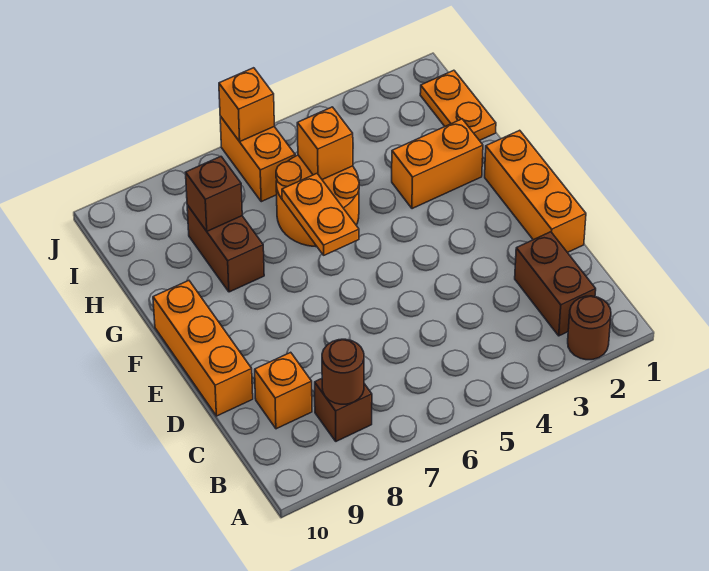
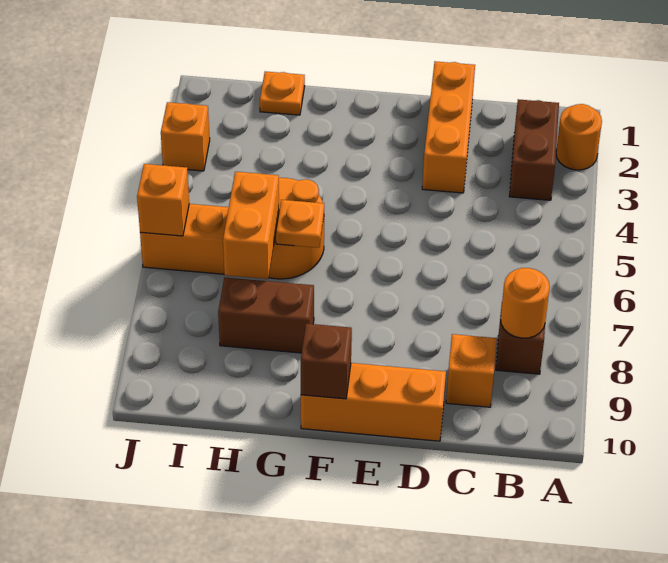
brown round brick A2 level 1 -> orange round brick A2 level 1
brown brick B2:C2 level 1 -> brown brick B2:B3 level 1
brown round brick B8 level 2 -> orange round brick B8 level 2
orange brick D1:F1 level 1 -> orange brick D1:D3 level 1
orange plate F6:G6 level 2 -> orange plate G6 level 2
orange brick G2:G3 level 1 -> orange brick H6:H7 level 2
orange plate H1:I1 level 1 -> orange plate H1 level 1
orange brick H5 level 2 -> orange brick J3 level 1
brown brick H8 level 2 -> brown brick F10 level 2

